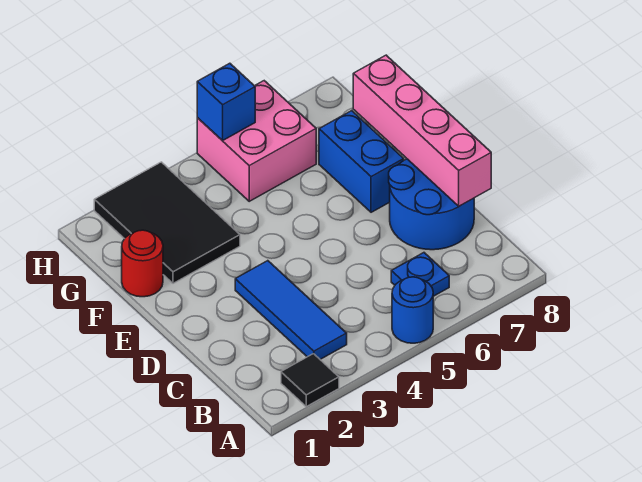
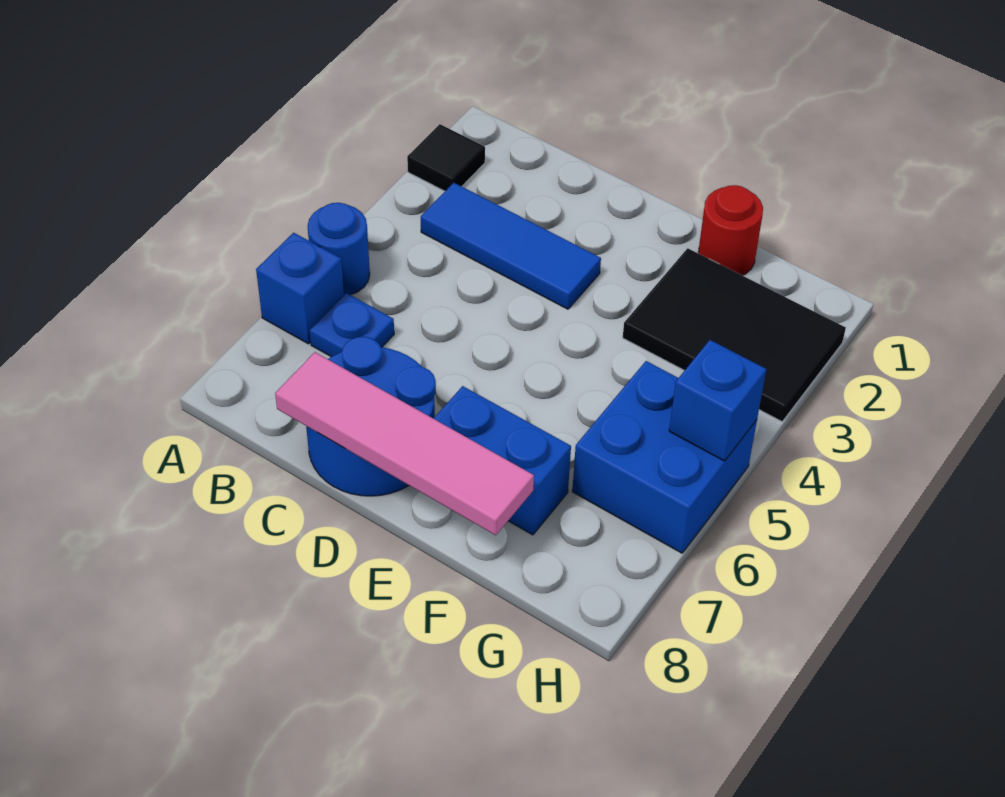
none -> blue brick A6 level 1
pink brick C8:F8 level 2 -> pink tile C8:F8 level 2
pink brick G5:H6 level 1 -> blue brick G5:H6 level 1

